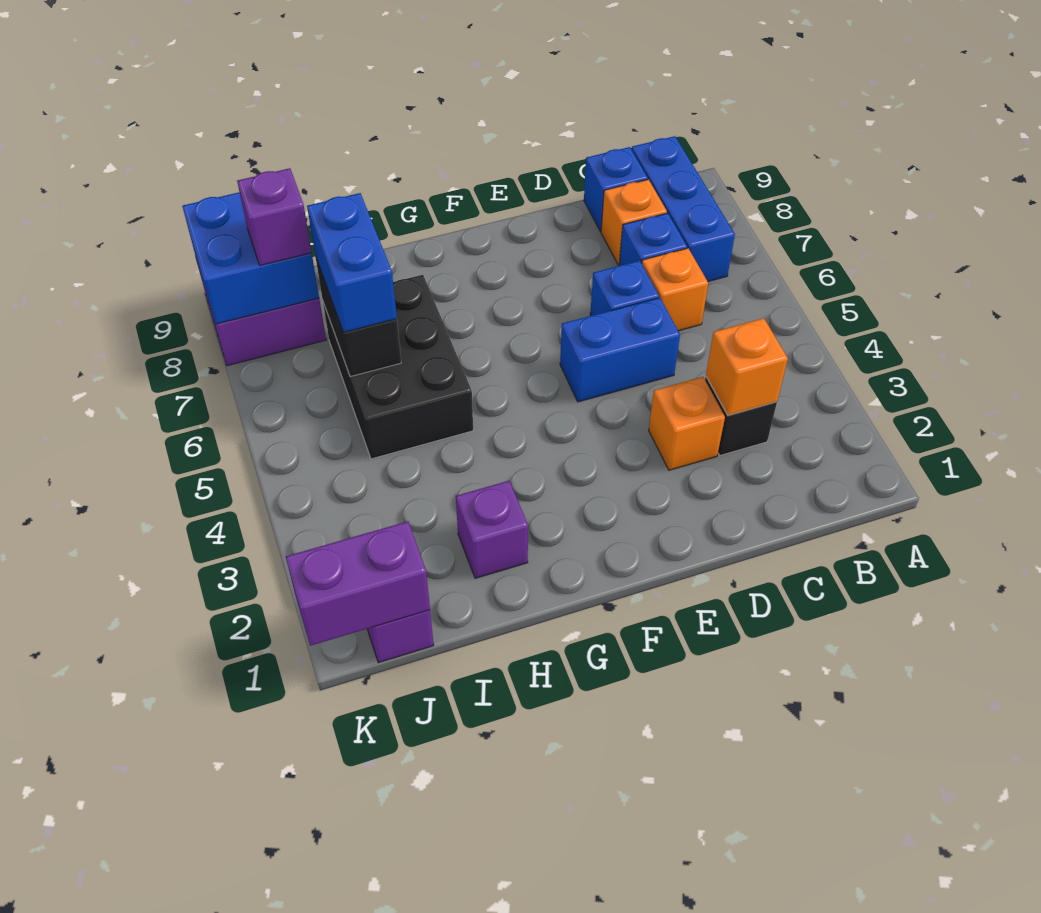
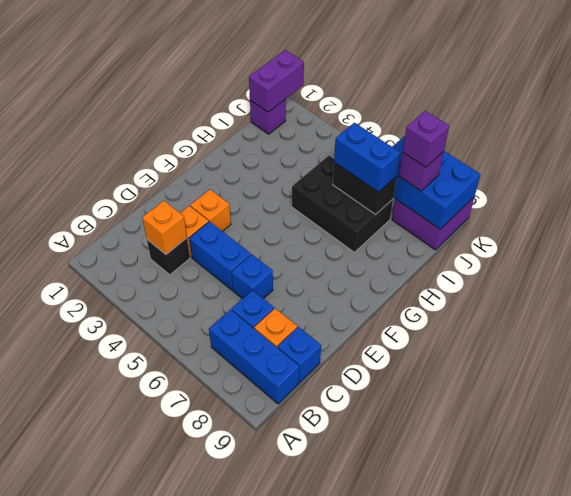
orange brick C6 level 1 -> orange brick E3 level 1
blue brick D5:E5 level 1 -> blue brick D4:D5 level 1
purple brick H2 level 1 -> purple brick J8 level 4
blue brick J8:K9 level 2 -> blue brick J7:K9 level 2

